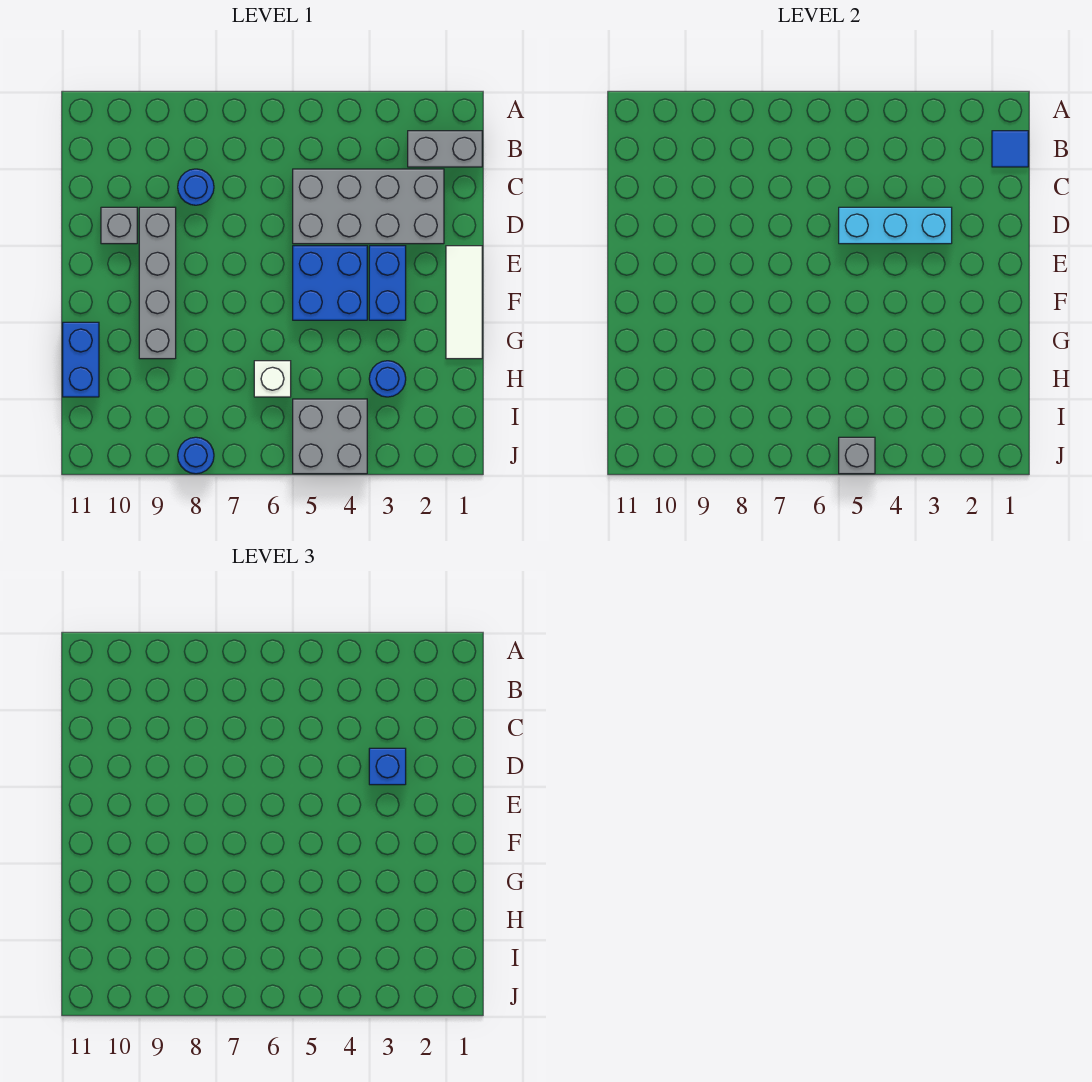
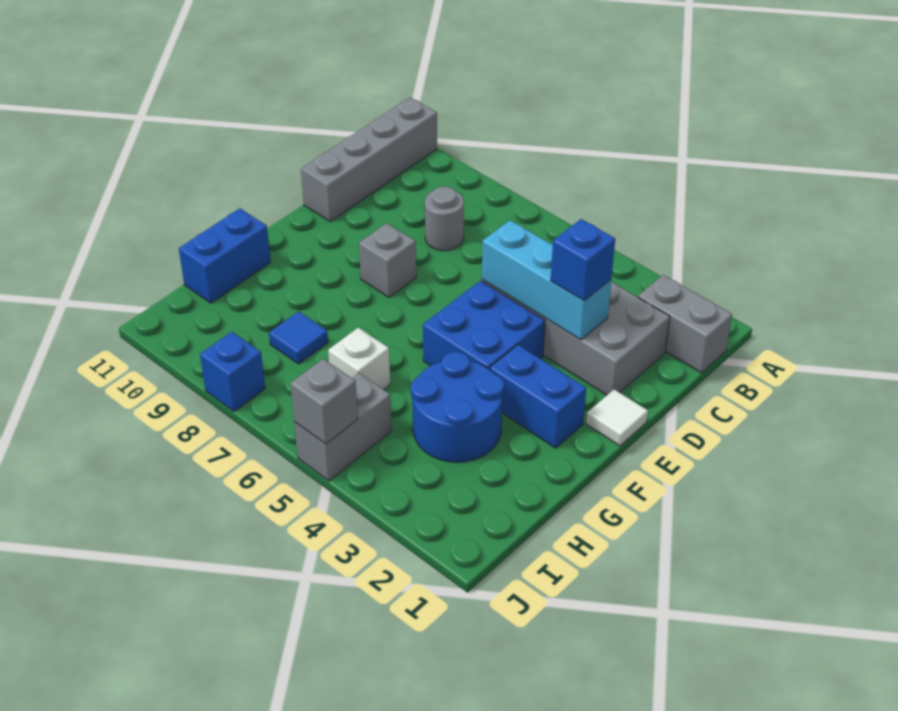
blue tile B1 level 2 -> blue tile H8 level 1
blue round brick C8 level 1 -> grey round brick C8 level 1
grey brick D9:G9 level 1 -> grey brick A11:D11 level 1
grey brick D10 level 1 -> grey brick E8 level 1
white tile E1:G1 level 1 -> white tile E1 level 1
blue brick E3:F3 level 1 -> blue brick F2:F3 level 1
blue round brick H3 level 1 -> blue round brick G3:H4 level 1
grey brick I4:J5 level 1 -> grey brick I5:J5 level 1
blue round brick J8 level 1 -> blue brick J8 level 1

